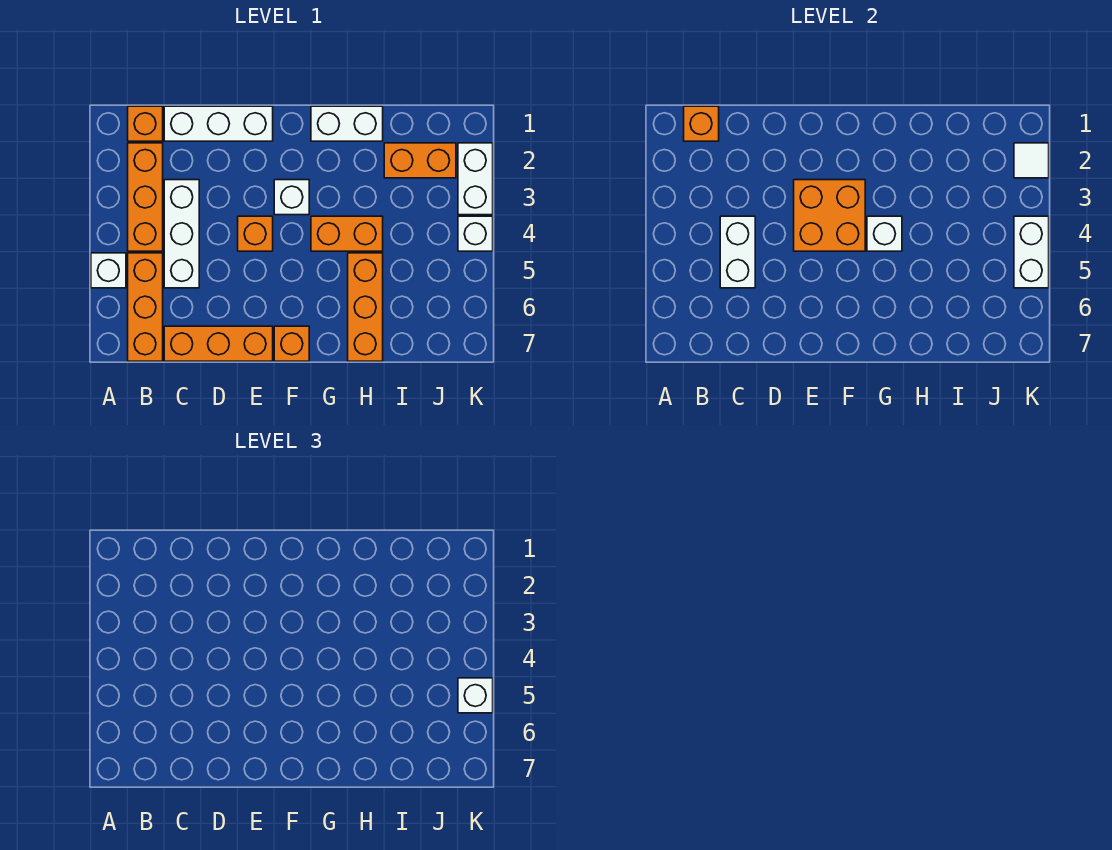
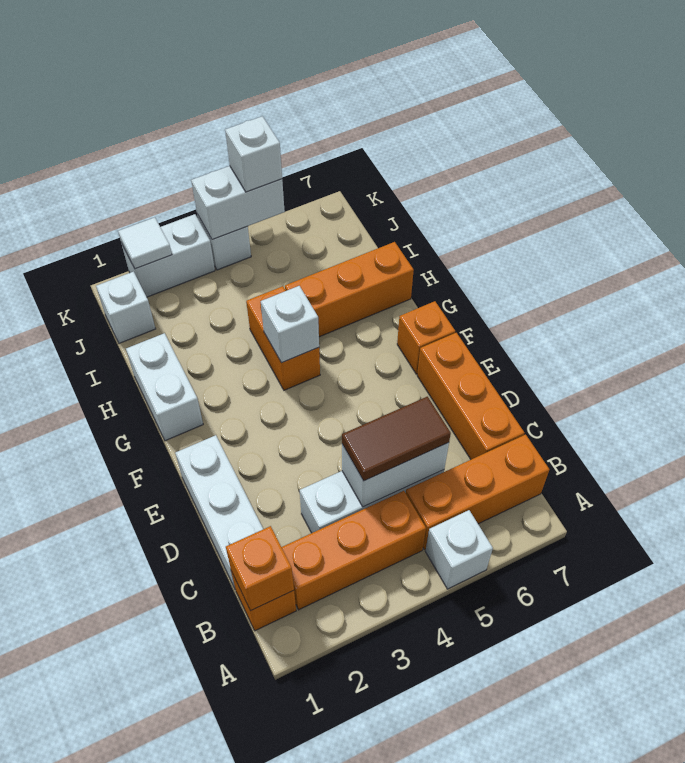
none -> brown tile C4:C5 level 3
orange brick E3:F4 level 2 -> none
orange brick E4 level 1 -> none
white brick F3 level 1 -> white brick J1 level 1
orange brick I2:J2 level 1 -> none

